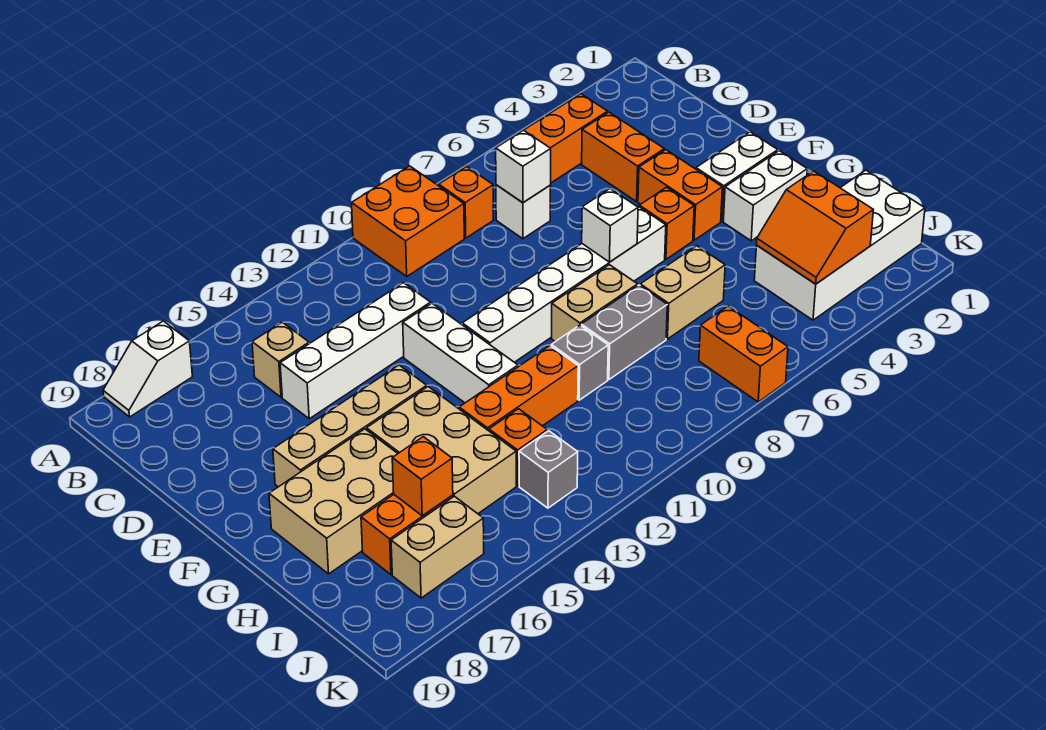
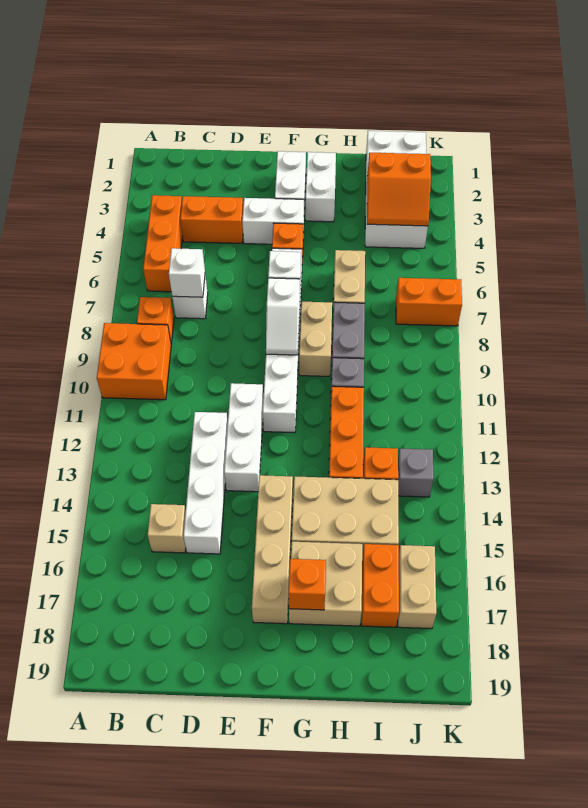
white slope A17:A18 level 1 top 17 -> white slope F8:F9 level 2 top 8
orange brick E4:F4 level 1 -> white brick E4:F4 level 1
white brick E12:G12 level 1 -> white brick E11:E13 level 1
tan brick G16:H18 level 1 -> tan brick G16:H17 level 1
orange brick I16 level 2 -> orange brick G17 level 2

